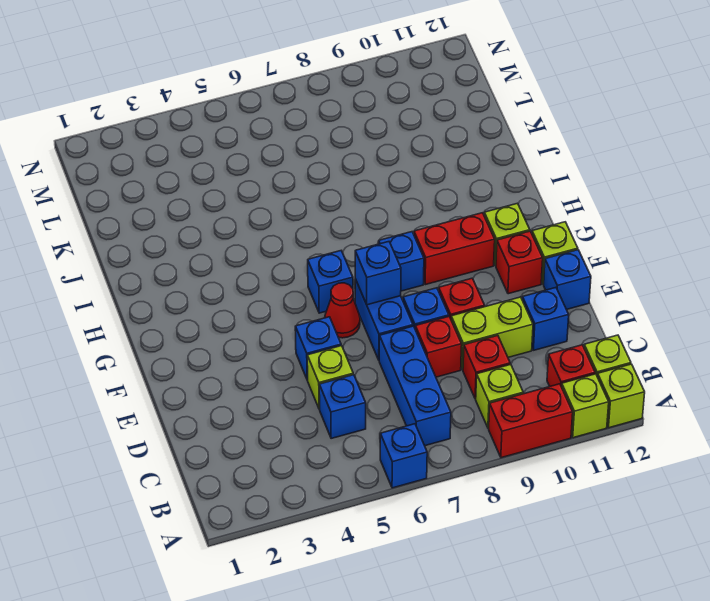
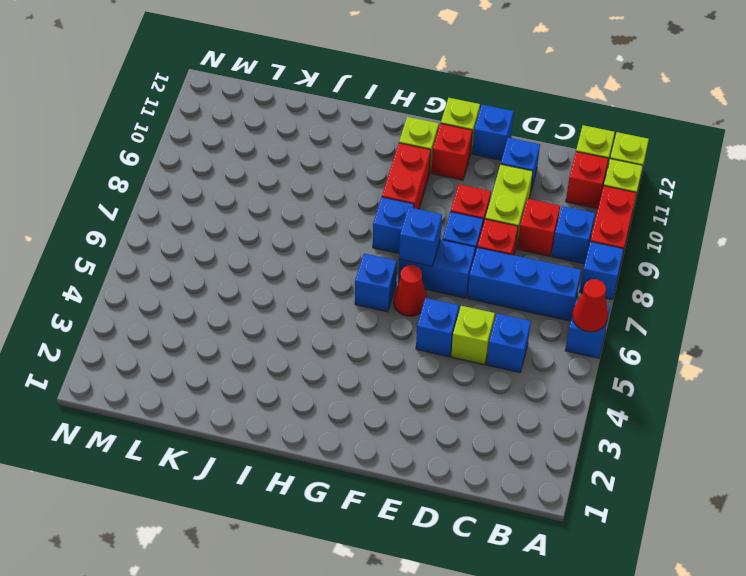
none -> red cone A6 level 2
none -> blue brick A8 level 1
lime brick B9 level 1 -> blue brick B9 level 1

